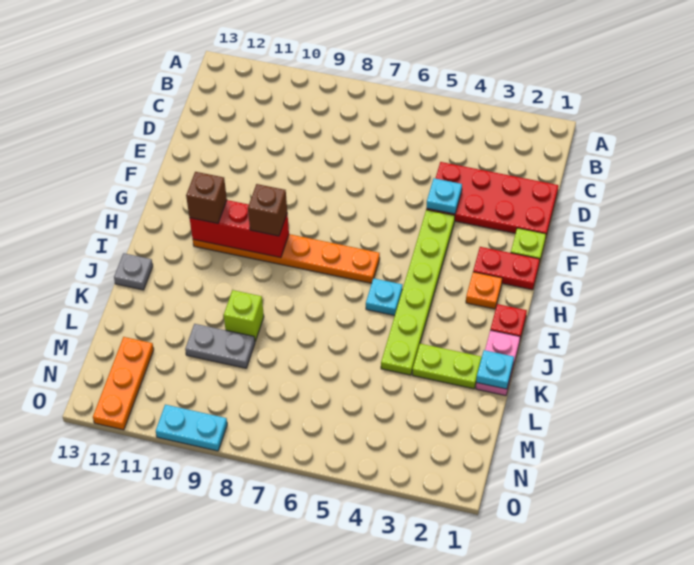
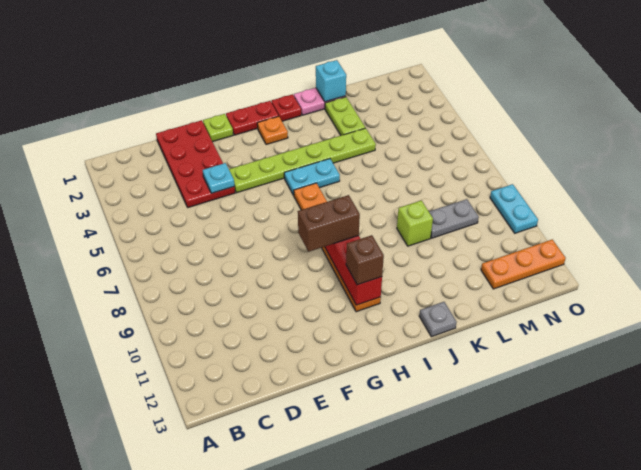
red plate G1:G2 level 1 -> red plate G1:H1 level 1
brown brick H9 level 3 -> brown brick G9:H9 level 3
cyan plate I5 level 1 -> cyan plate H5:I5 level 1
cyan plate K1 level 2 -> cyan brick K1 level 2
grey plate L9:L10 level 1 -> grey plate L9:M9 level 1

